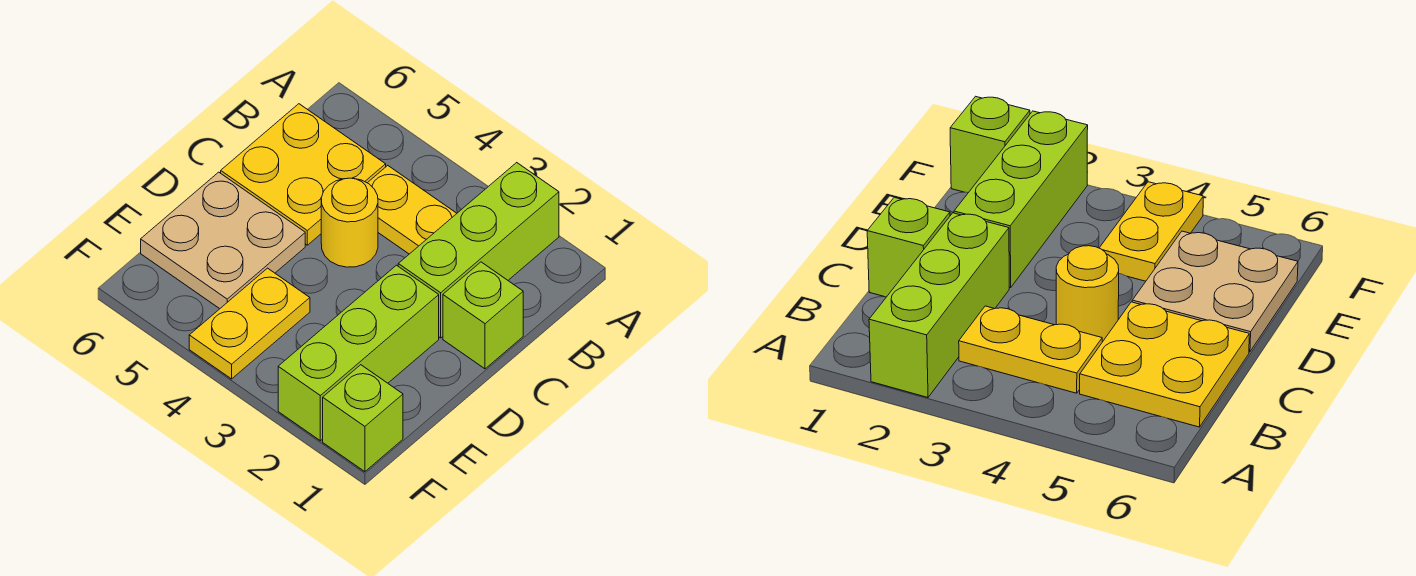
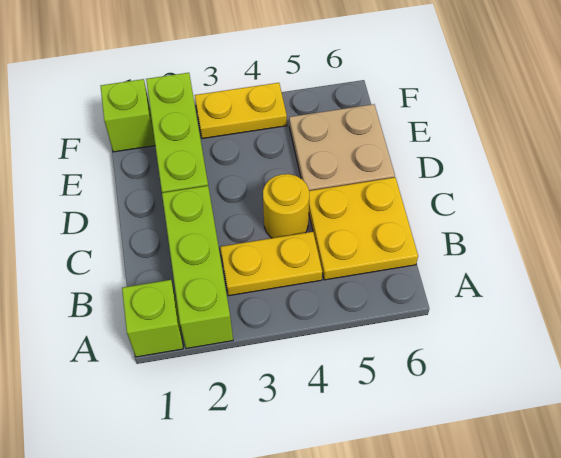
lime brick C1 level 1 -> lime brick A1 level 1
yellow plate E4:F4 level 1 -> yellow plate F3:F4 level 1

